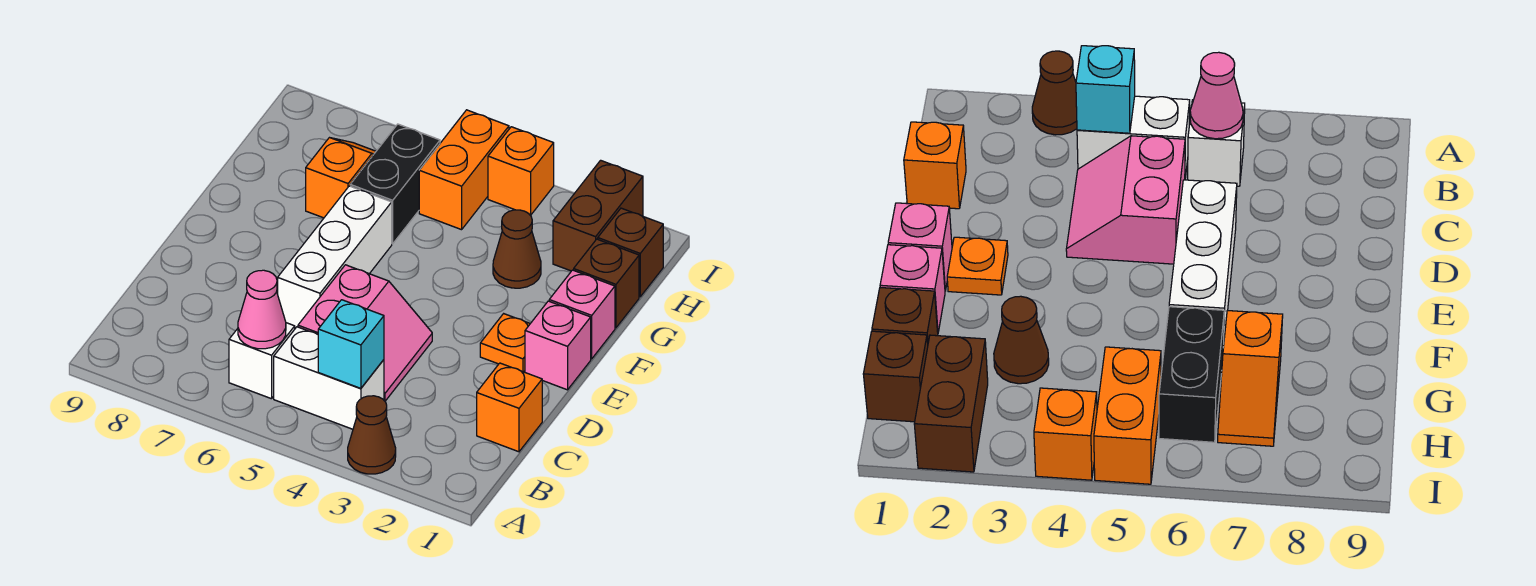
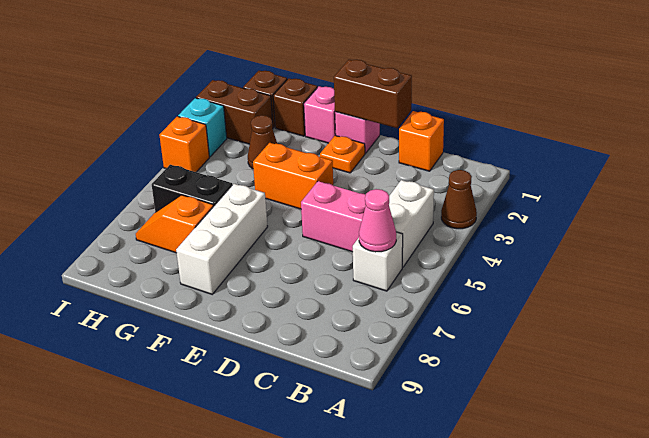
cyan brick B4 level 2 -> cyan brick I3 level 1
none -> brown brick D1:E1 level 2
white brick D6:F6 level 1 -> white brick F6:F8 level 1
orange brick H5:I5 level 1 -> orange brick E4:F4 level 1

